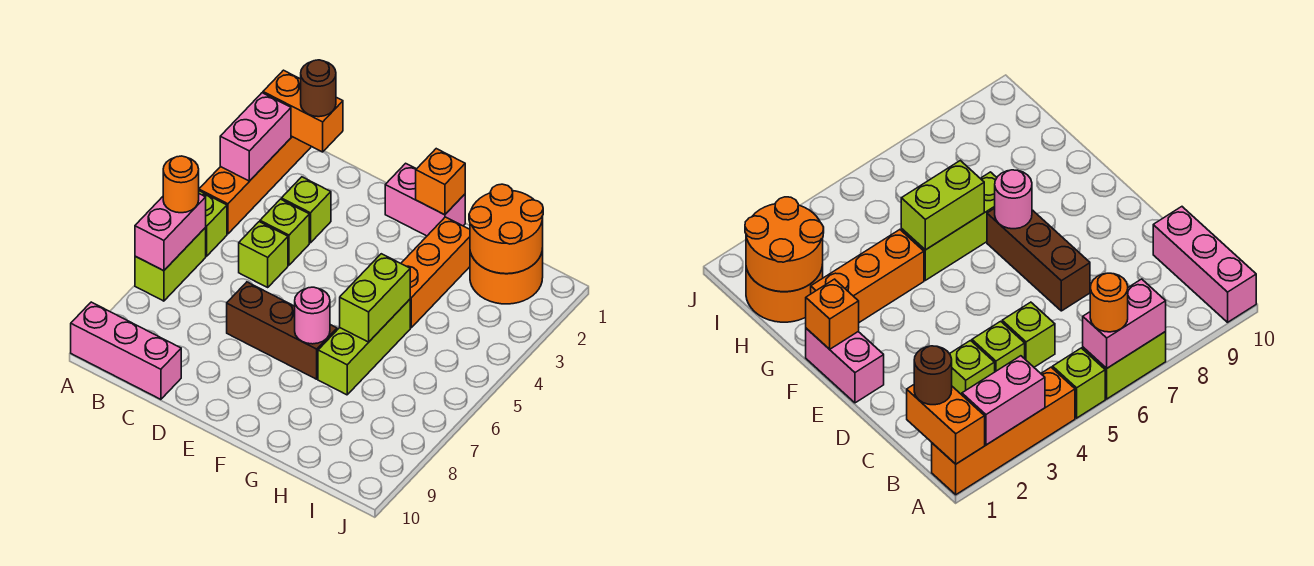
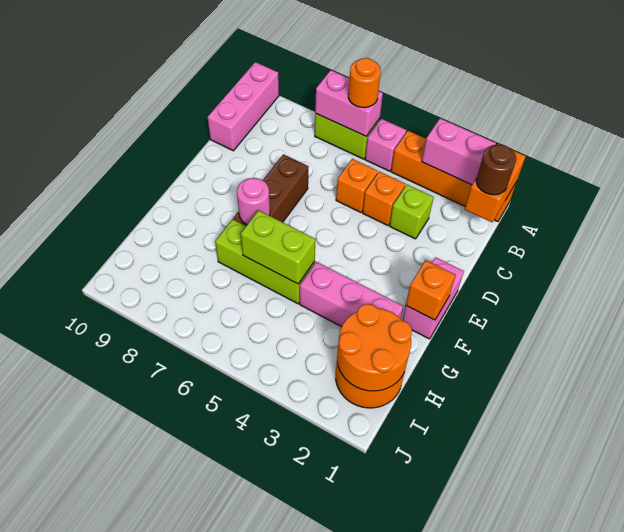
lime brick A5 level 1 -> pink brick A5 level 1
lime brick C4 level 1 -> orange brick C4 level 1
lime brick C5 level 1 -> orange brick C5 level 1
orange brick G2:G4 level 1 -> pink brick G2:G4 level 1

